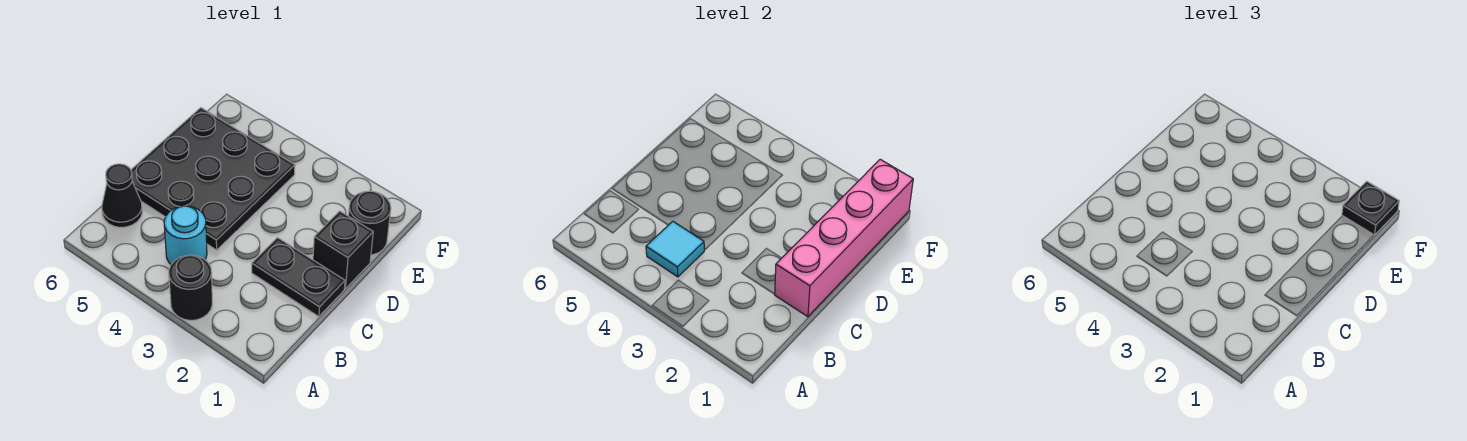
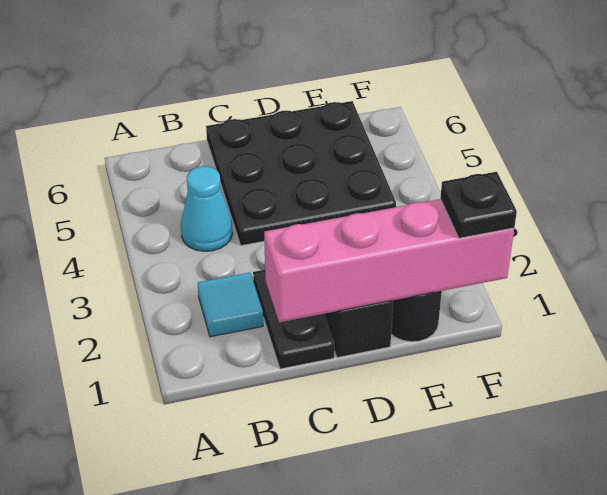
black round brick A3 level 1 -> none
cyan round brick B4 level 1 -> cyan cone B4 level 1
cyan tile B4 level 2 -> cyan tile B2 level 1
black cone B6 level 1 -> none

